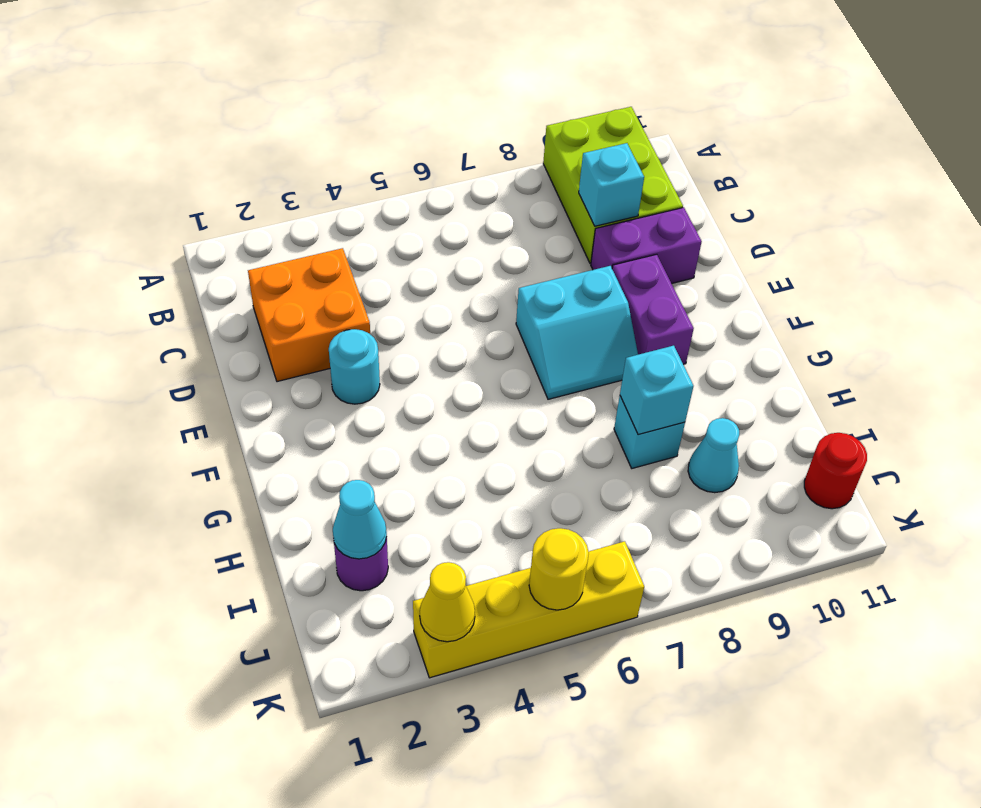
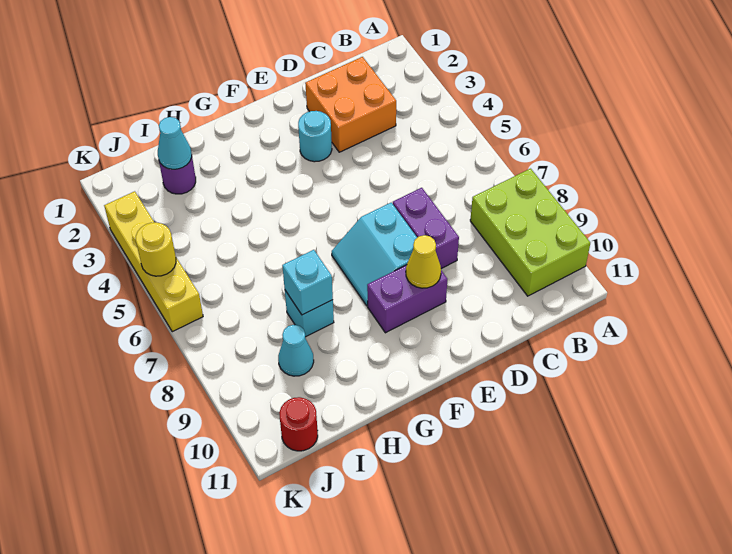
lime brick A9:C10 level 1 -> lime brick A8:B10 level 1
cyan brick C9 level 2 -> none
purple brick D9:D10 level 1 -> purple brick D7:D8 level 1
yellow cone K3 level 2 -> yellow cone E9 level 2

